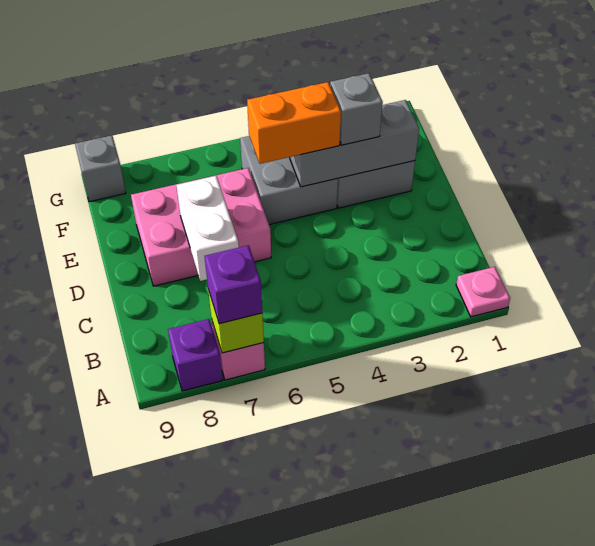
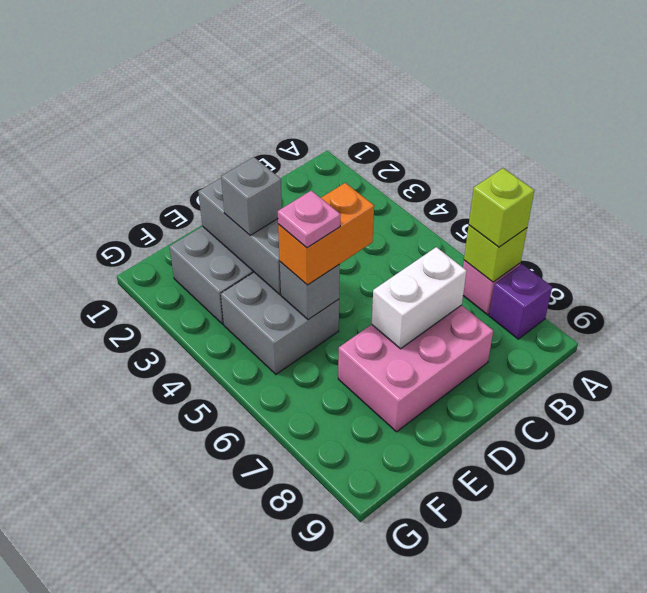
pink plate A1 level 1 -> pink plate E5 level 4
purple brick A7 level 3 -> lime brick A7 level 3
pink brick D6:E8 level 1 -> pink brick C7:E8 level 1
orange brick E4:E5 level 3 -> orange brick D5:E5 level 3
grey brick G9 level 1 -> grey brick E5 level 2

